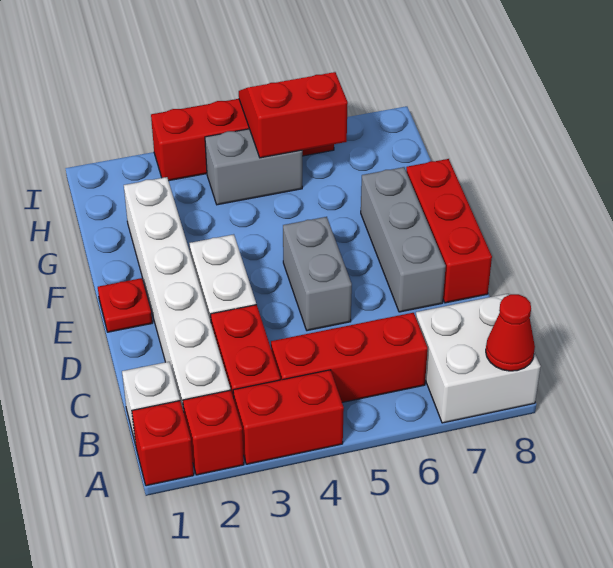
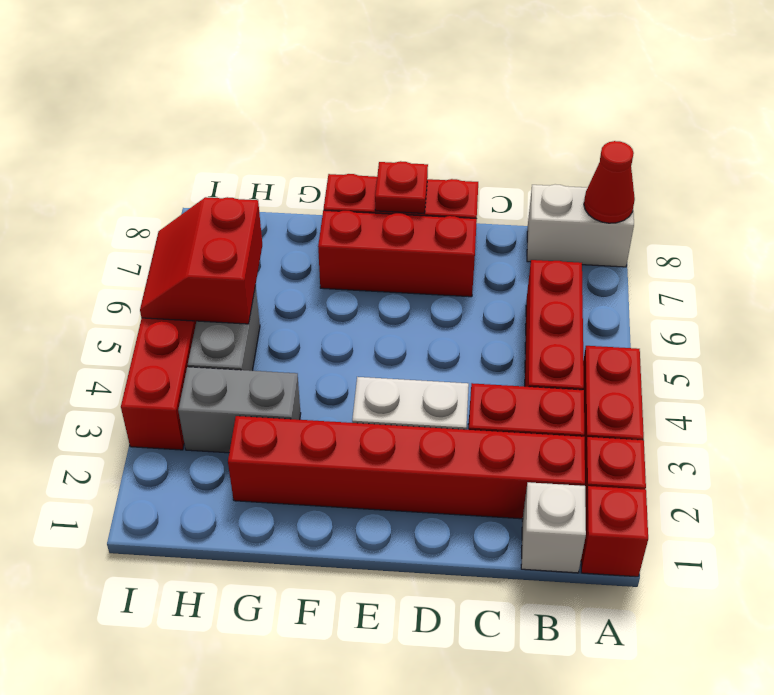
white brick A7:B8 level 1 -> white brick A8:B8 level 1
white brick B2:G2 level 1 -> red brick B2:G2 level 1
grey brick D5:E5 level 1 -> grey brick G3:H3 level 1
grey brick D7:F7 level 1 -> red brick D7:F7 level 1
red plate E1 level 1 -> red plate E8 level 2

